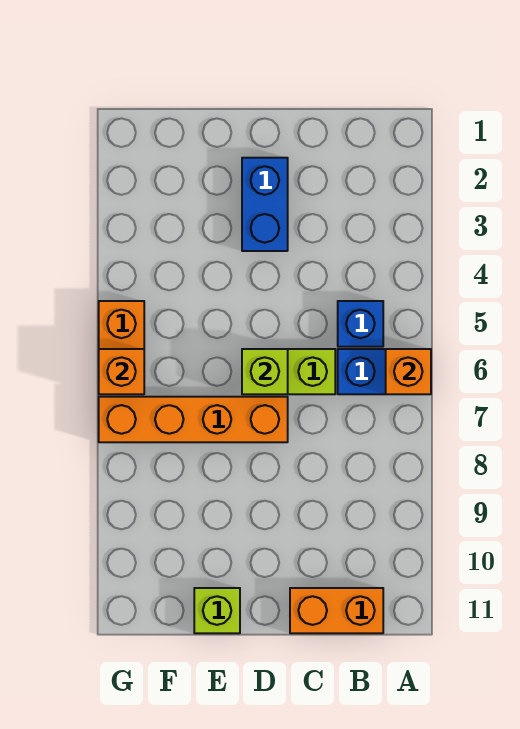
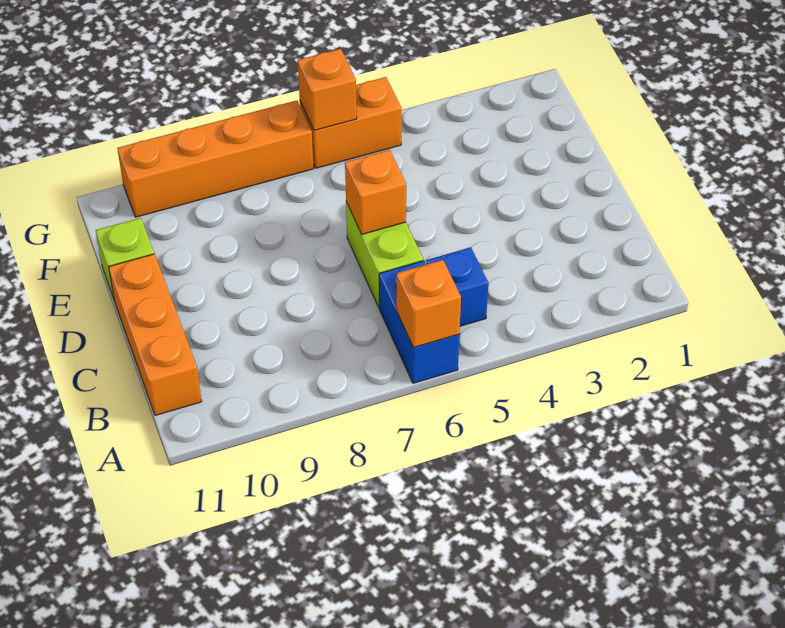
orange brick B11:C11 level 1 -> orange brick B11:D11 level 1
blue brick D2:D3 level 1 -> none
lime brick D6 level 2 -> orange brick D6 level 2
orange brick D7:G7 level 1 -> orange brick G7:G10 level 1

